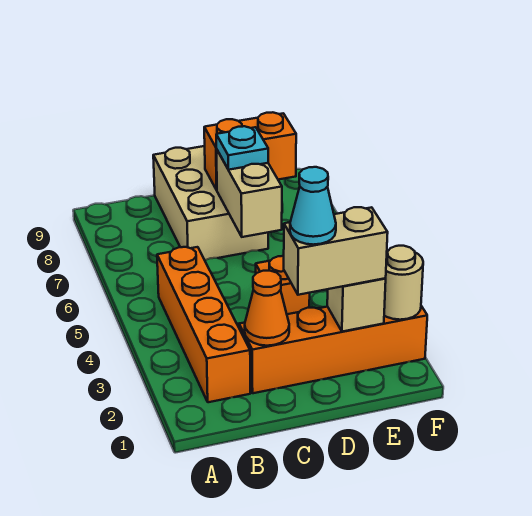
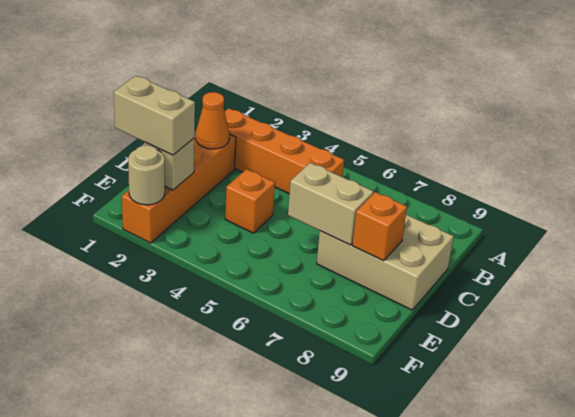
tan brick D2:E2 level 3 -> tan brick E1:E2 level 3
cyan cone D2 level 4 -> none
cyan plate D7 level 3 -> none
orange brick D8:E8 level 2 -> orange brick D8 level 2

